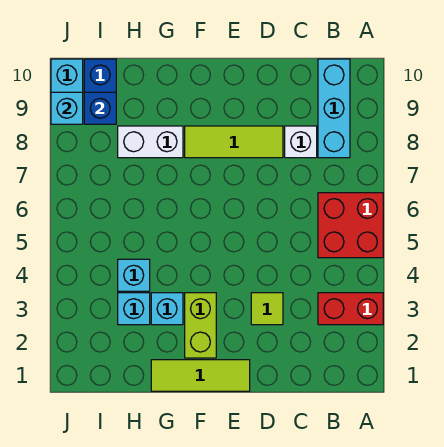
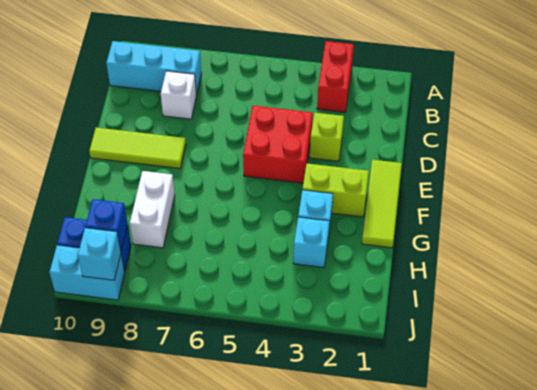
red brick A5:B6 level 1 -> red brick D4:E5 level 1
lime tile D3 level 1 -> lime brick D3 level 1
lime tile D8:F8 level 1 -> lime tile E8:E10 level 1
cyan brick H4 level 1 -> none

